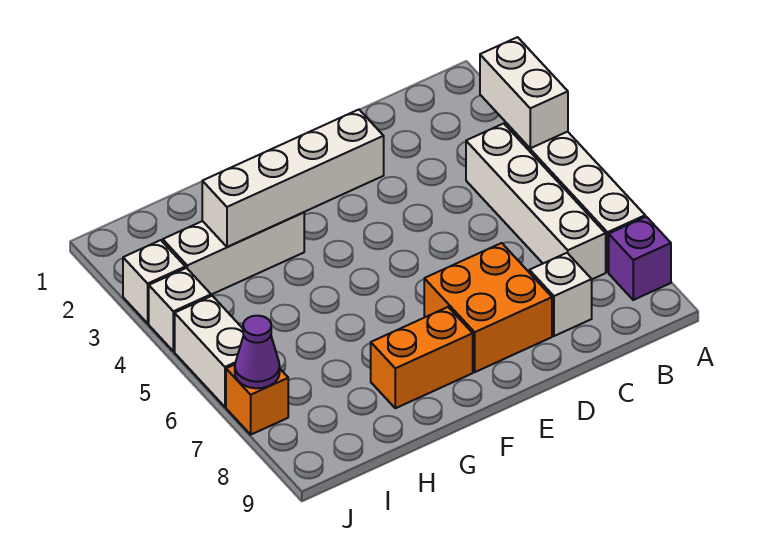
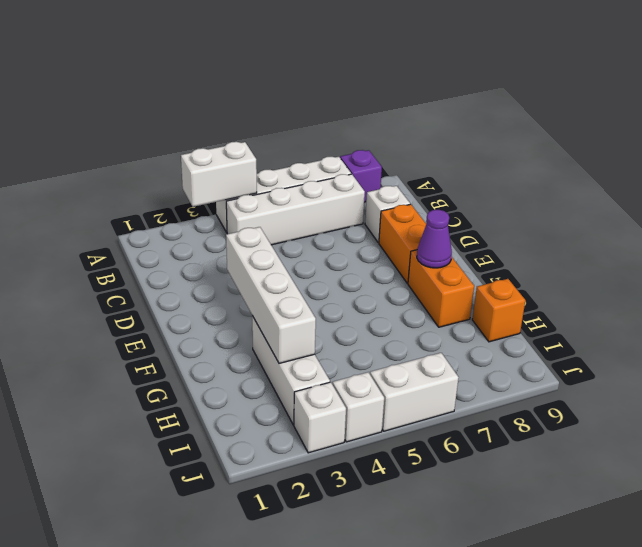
orange brick D7:E8 level 1 -> orange brick D8:E8 level 1
orange brick J7 level 1 -> orange brick H9 level 1
purple cone J7 level 2 -> purple cone F8 level 2

